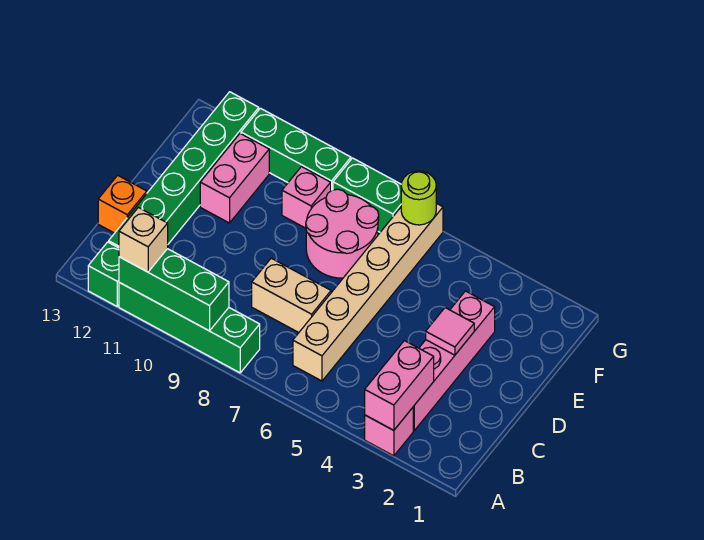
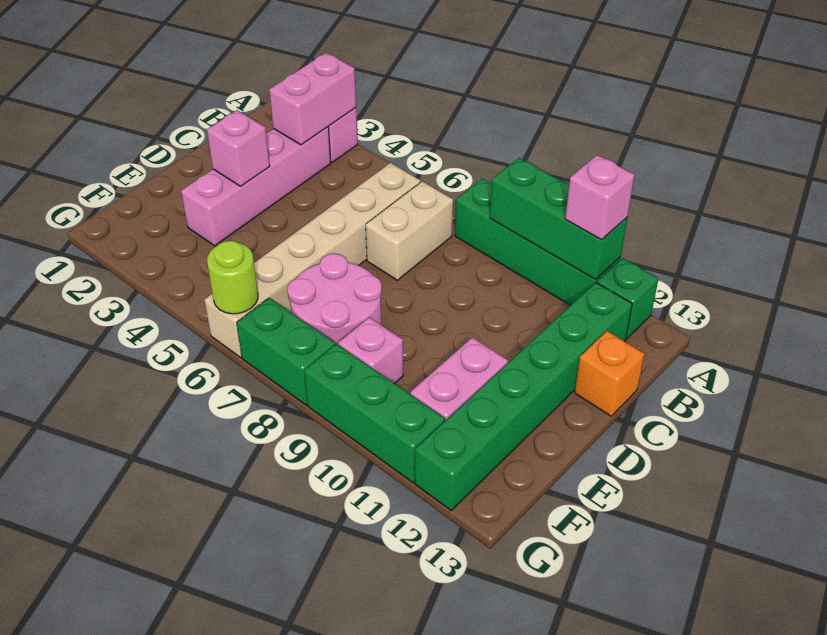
tan brick A11 level 3 -> pink brick A11 level 3
tan brick C7:C8 level 1 -> tan brick B7:C7 level 1
pink tile D3 level 2 -> pink brick D3 level 2

